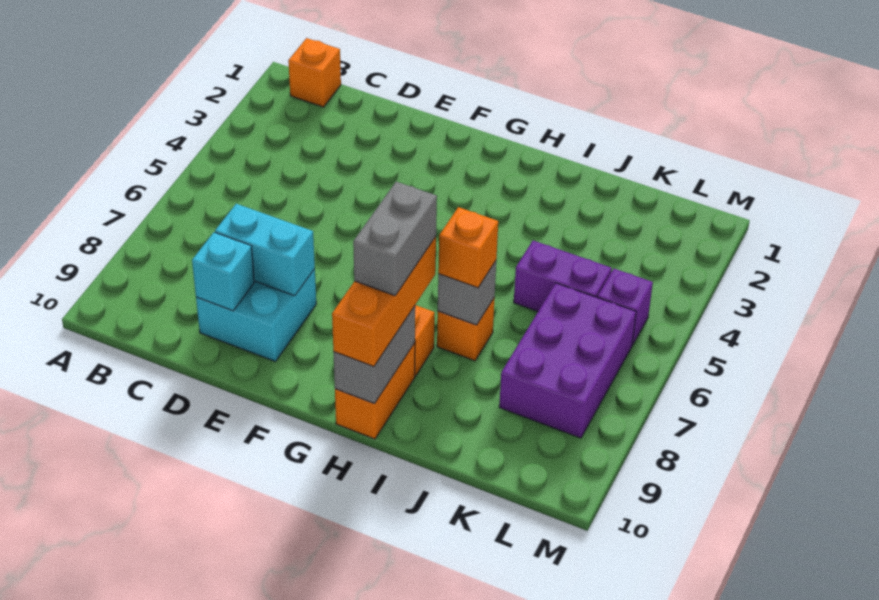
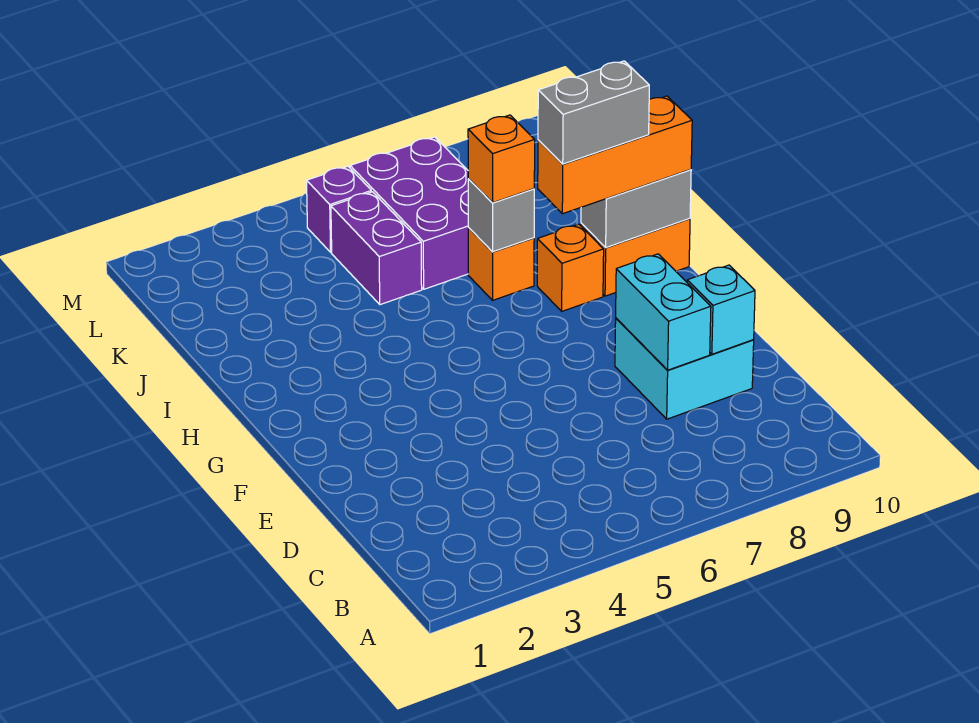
orange brick B1 level 1 -> none
purple brick K6:L8 level 1 -> purple brick J6:L7 level 1

